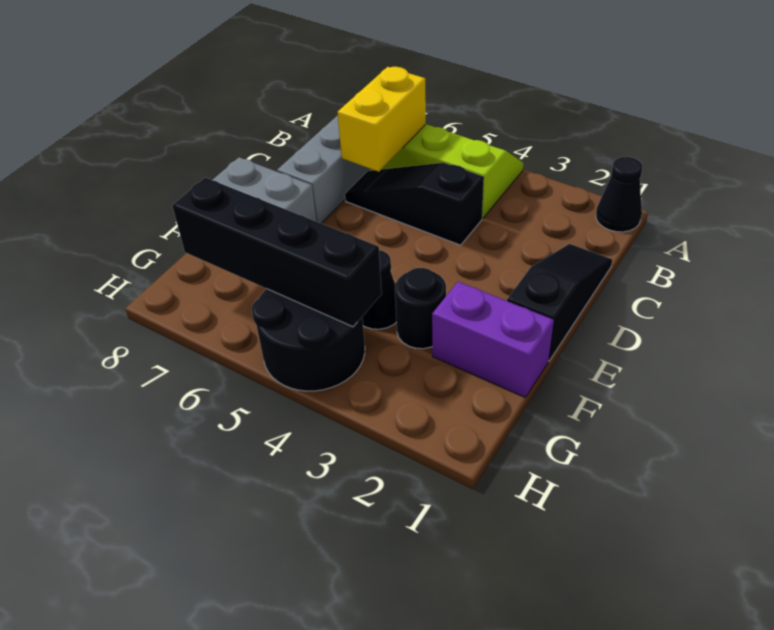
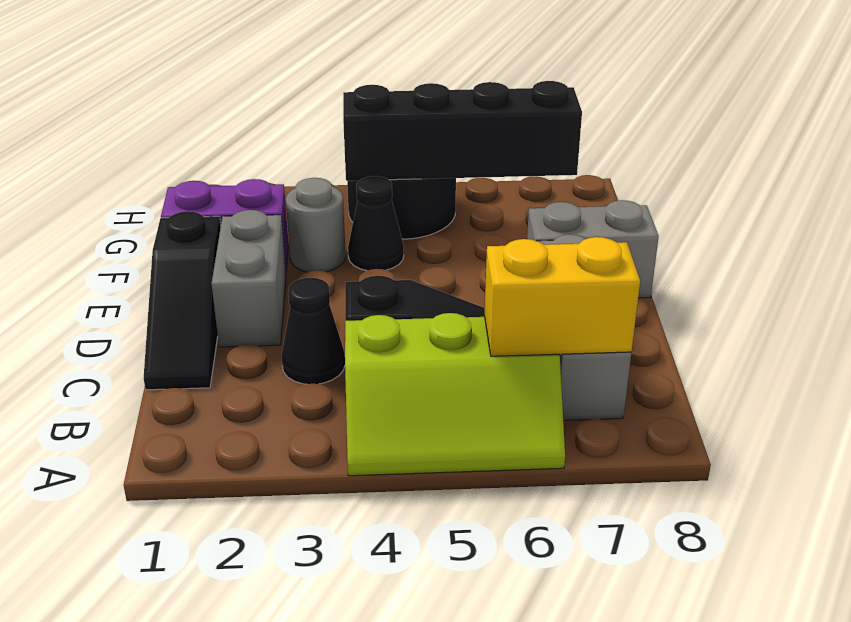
black cone A1 level 1 -> black cone C3 level 1
yellow brick B6:C6 level 2 -> yellow brick B6:B7 level 2
none -> grey brick D2:E2 level 1
black round brick F3 level 1 -> grey round brick F3 level 1

